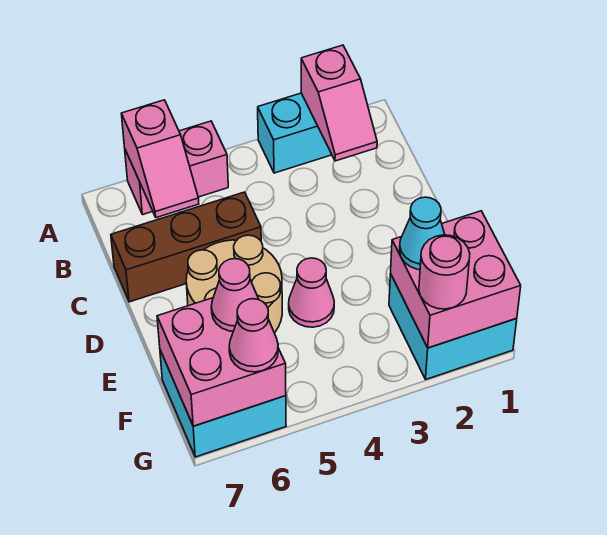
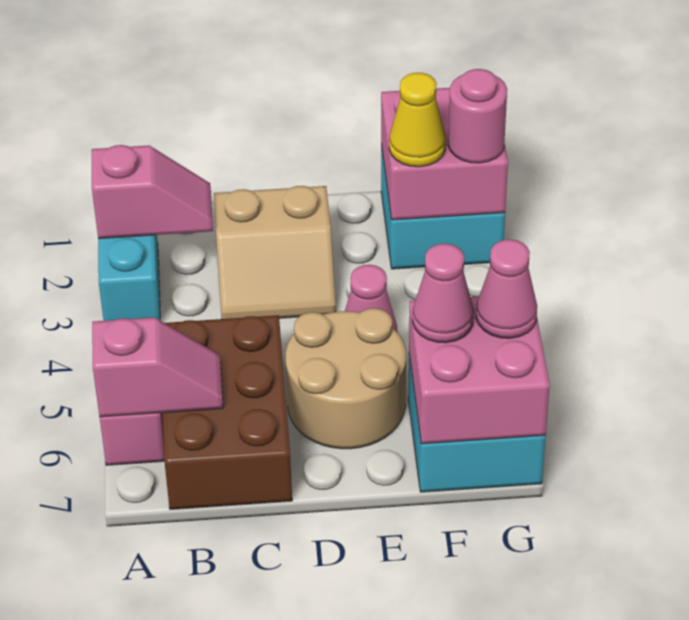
none -> tan slope C2:D3 level 1 top 2
brown brick C5:C7 level 1 -> brown brick B5:C7 level 1
cyan cone F2 level 3 -> yellow cone F2 level 3

